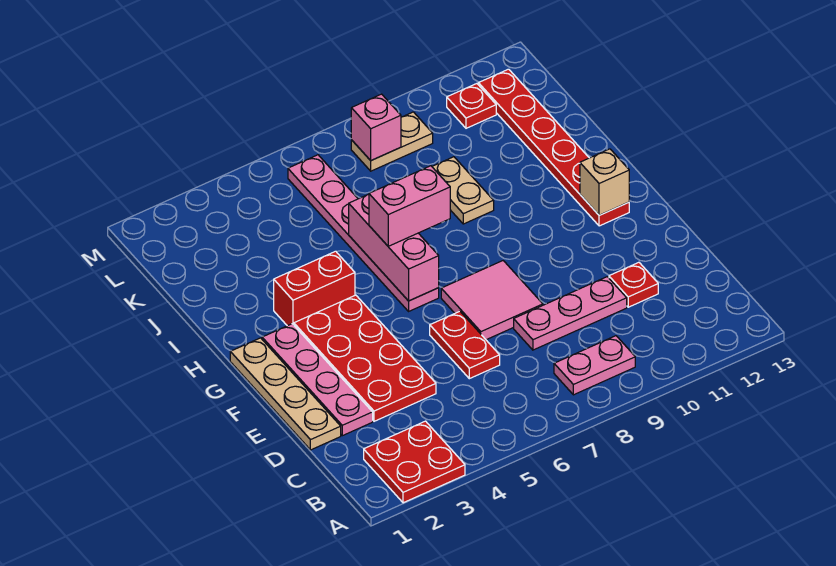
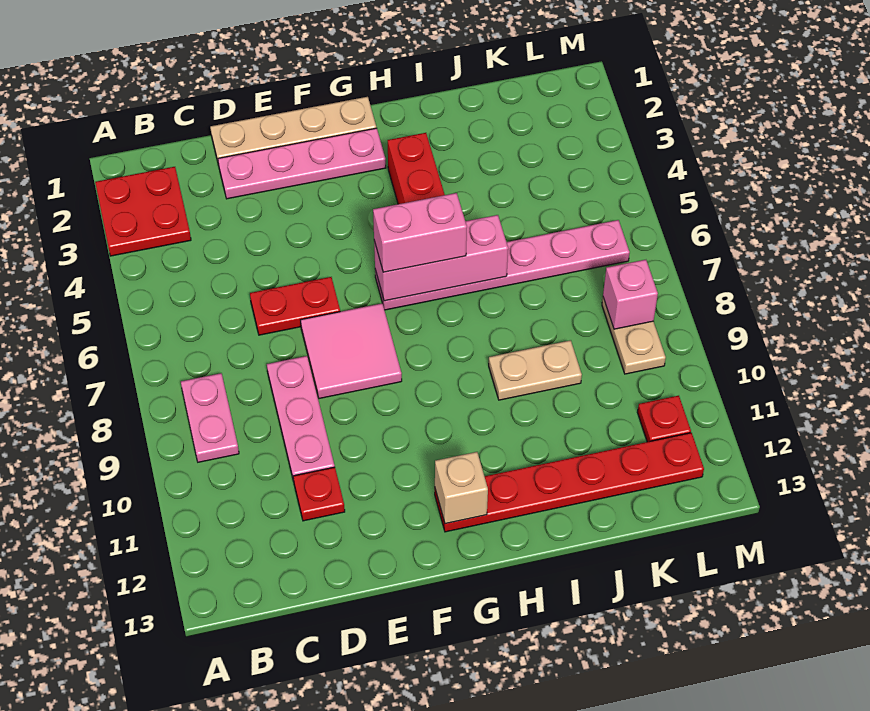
red plate D3:G4 level 1 -> none
pink brick H6:H7 level 3 -> pink brick G6:H6 level 3

